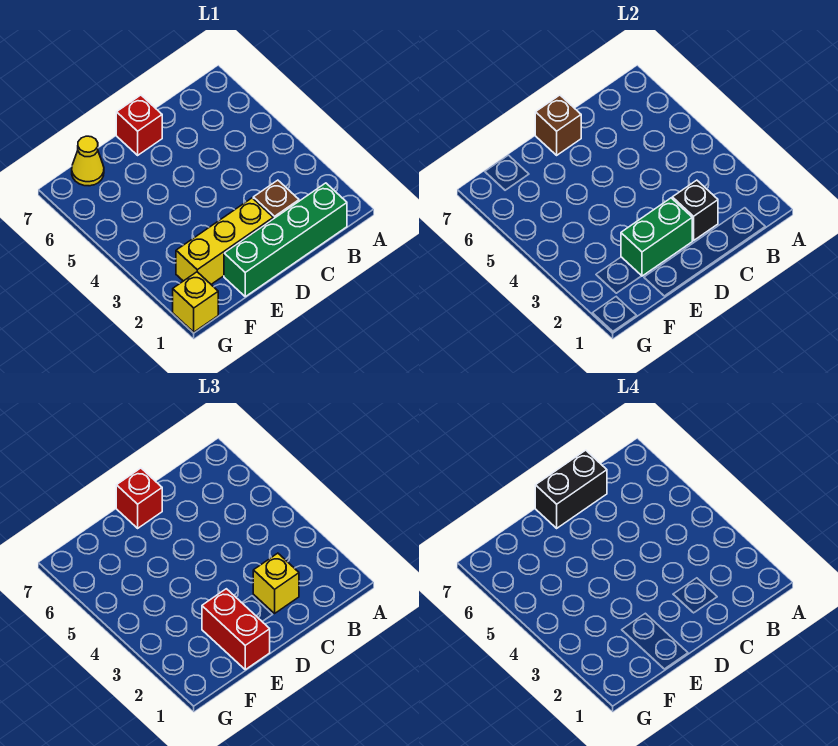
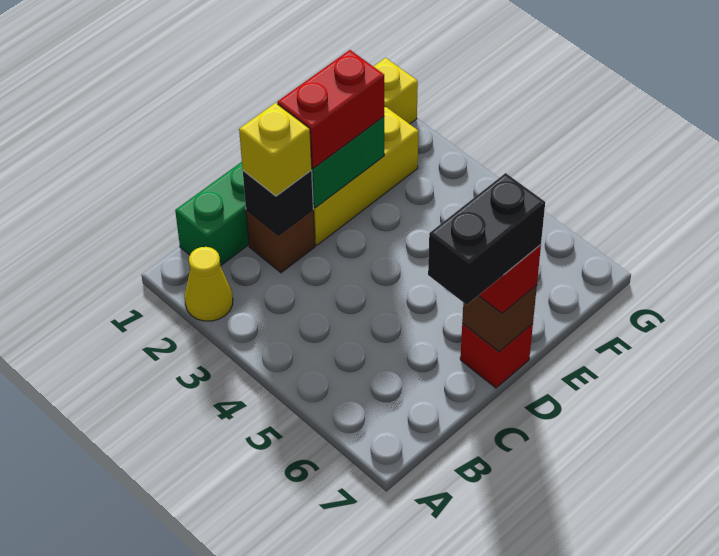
red brick E1:E2 level 3 -> red brick D2:E2 level 3
yellow cone F7 level 1 -> yellow cone A2 level 1

